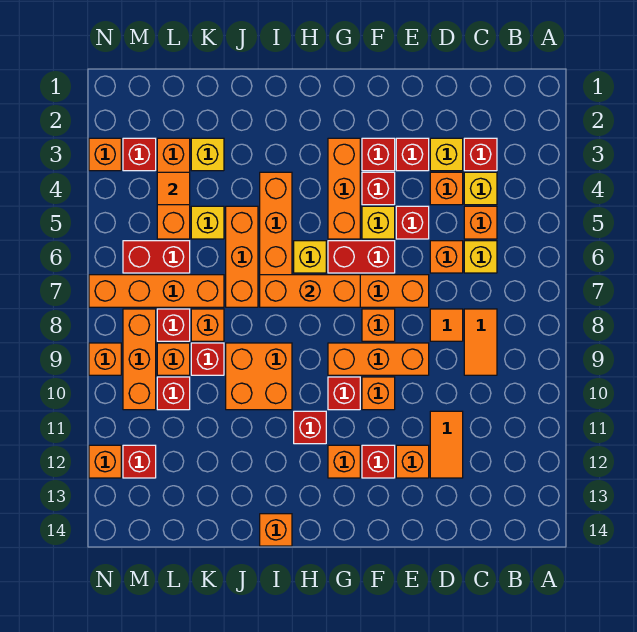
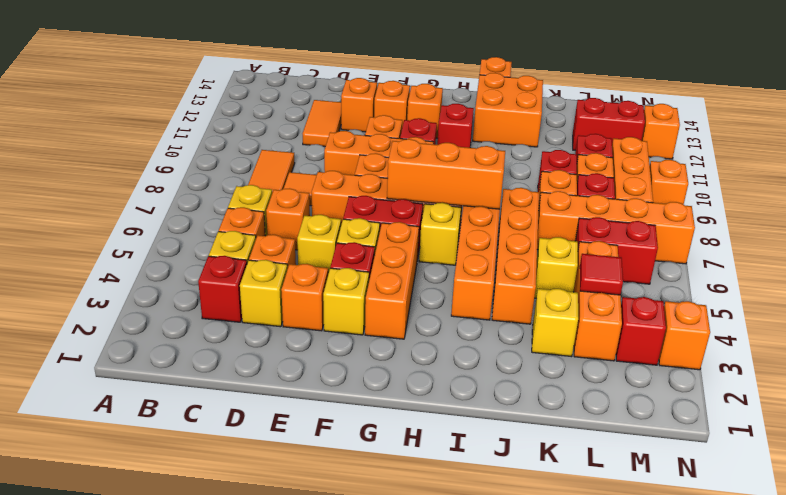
red brick E3 level 1 -> orange brick E3 level 1
red brick E5 level 1 -> yellow brick E5 level 1
red brick F3 level 1 -> yellow brick F3 level 1
red brick F12 level 1 -> orange brick F12 level 1
orange brick I9:J10 level 1 -> orange brick I12:J13 level 1
orange brick J5:J7 level 1 -> orange brick J4:J7 level 1
orange tile L4 level 2 -> red tile L4 level 2
red brick M12 level 1 -> red brick L12:M12 level 1

